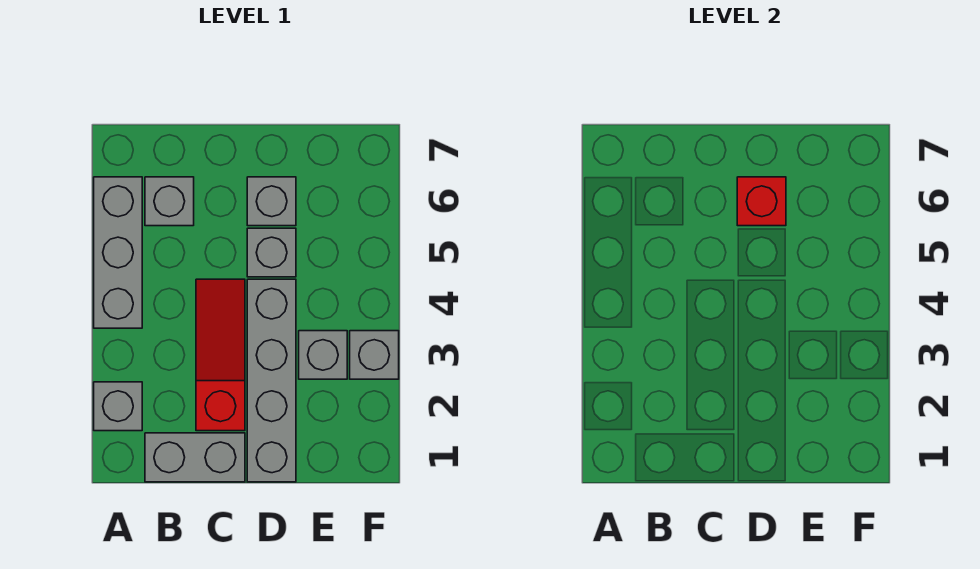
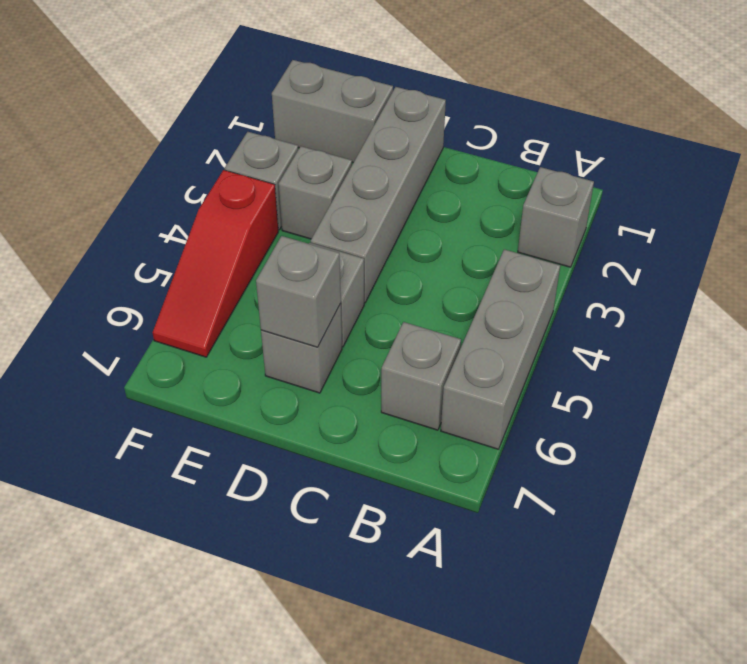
grey brick B1:C1 level 1 -> grey brick E1:F1 level 1
red slope C2:C4 level 1 top 2 -> red slope F4:F6 level 1 top 4
red brick D6 level 2 -> grey brick D6 level 2

